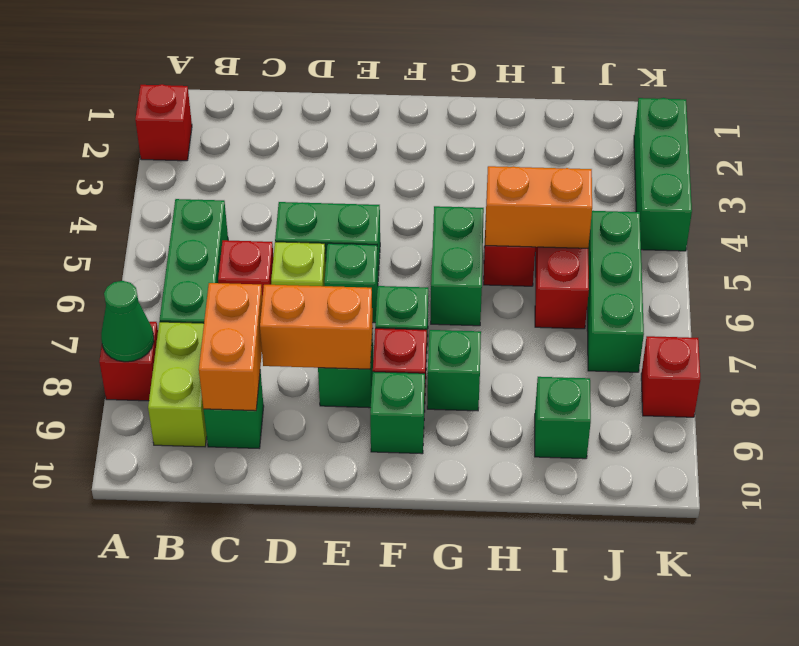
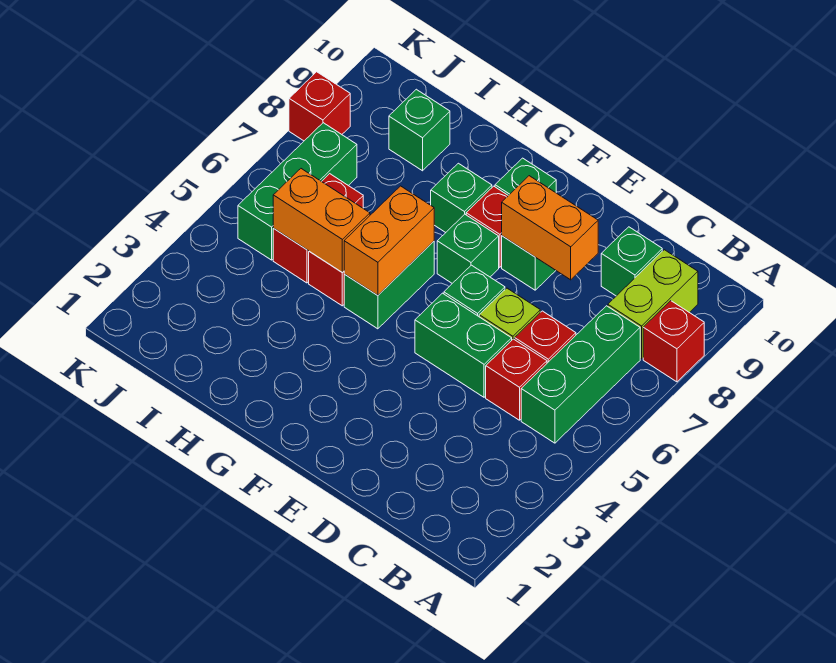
red brick A2 level 1 -> red brick C5 level 1
green cone A8 level 2 -> none
orange brick C8:C9 level 2 -> orange brick G5:G6 level 2
green brick K2:K4 level 1 -> none

